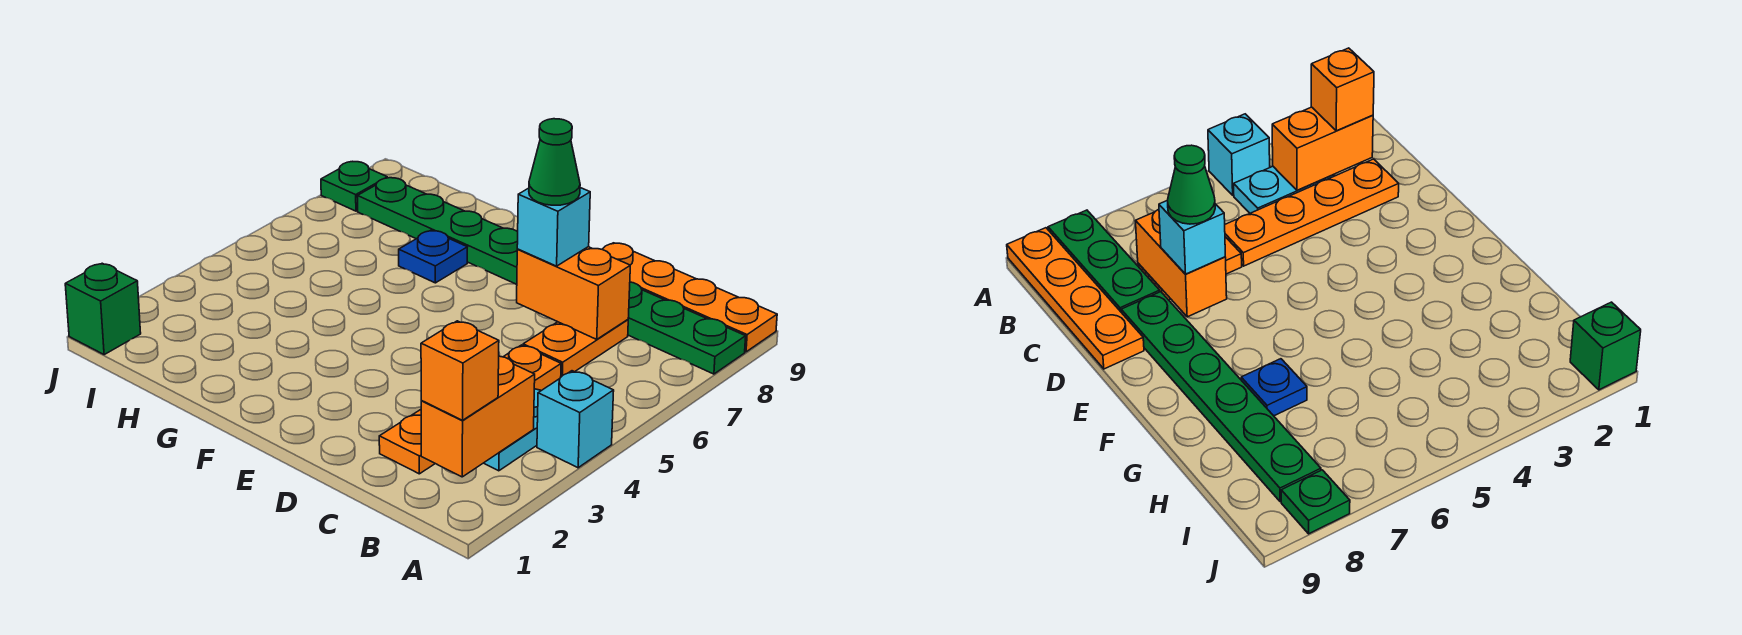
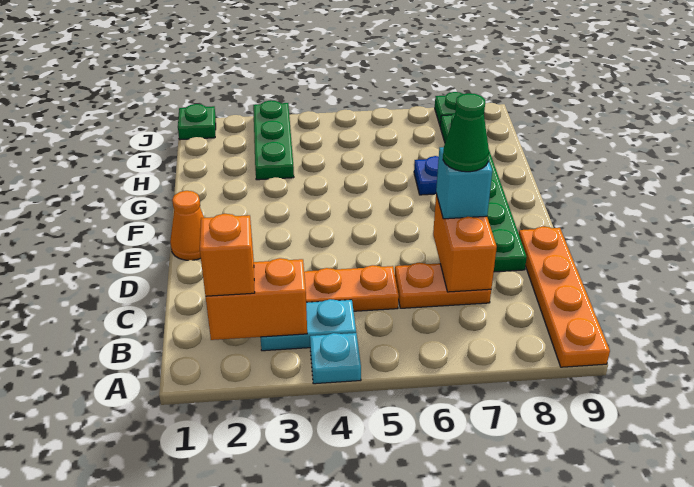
cyan brick A4 level 1 -> cyan plate A4 level 1
green plate A8:C8 level 1 -> green plate H3:J3 level 1
none -> orange cone E1 level 1
green brick J1 level 1 -> green plate J1 level 1

